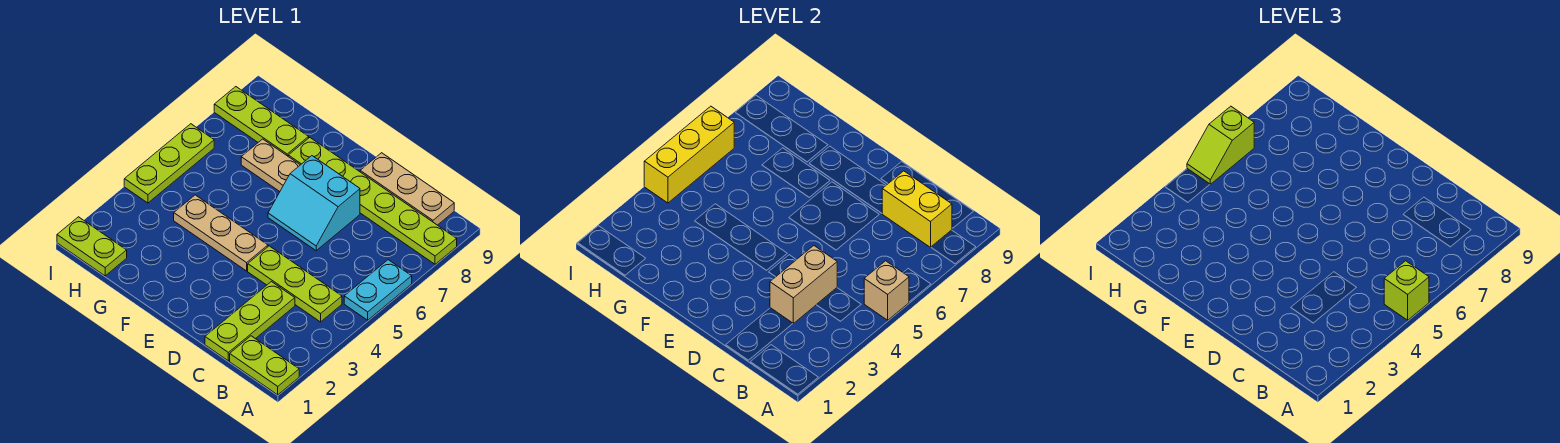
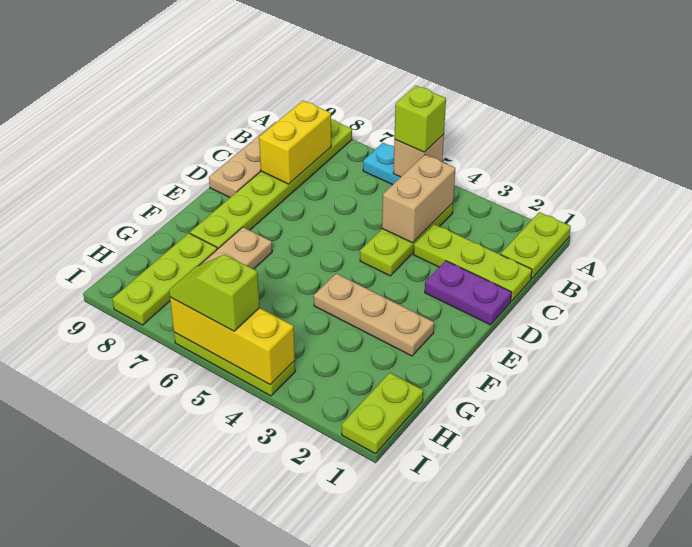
tan brick C3:C4 level 2 -> tan brick B4:C4 level 2
none -> purple plate D1:D2 level 1
cyan slope D6:E7 level 1 top 7 -> none
tan plate E4:G4 level 1 -> tan plate F2:F4 level 1
lime slope I5:I6 level 3 top 6 -> lime slope I5:I6 level 3 top 5

